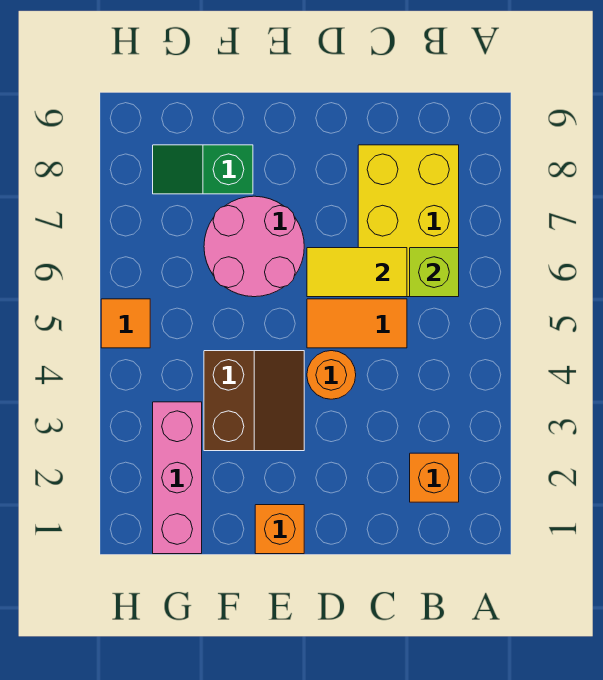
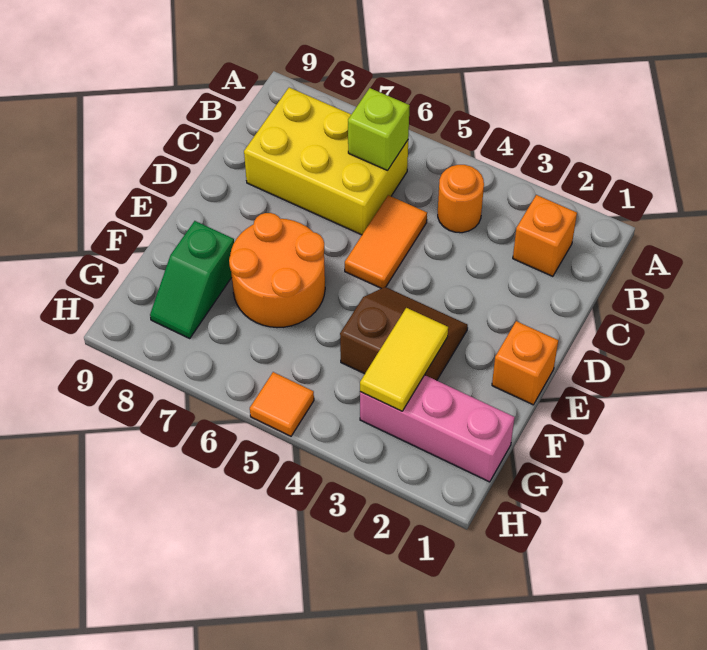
yellow tile C6:D6 level 2 -> yellow tile F3:G3 level 2
orange round brick D4 level 1 -> orange round brick B4 level 1
pink round brick E6:F7 level 1 -> orange round brick E6:F7 level 1

